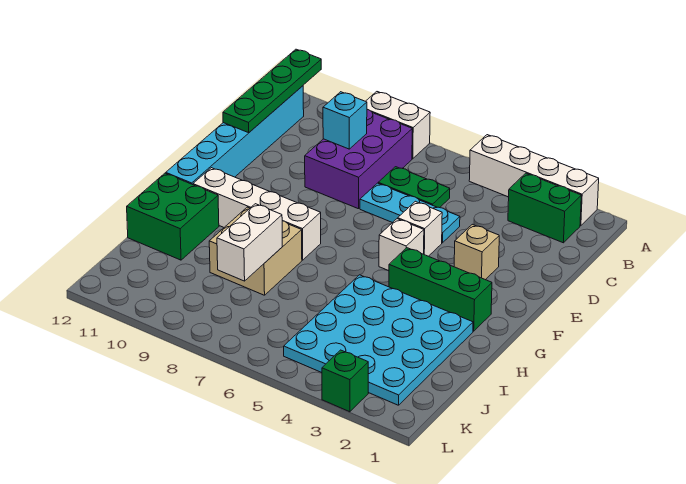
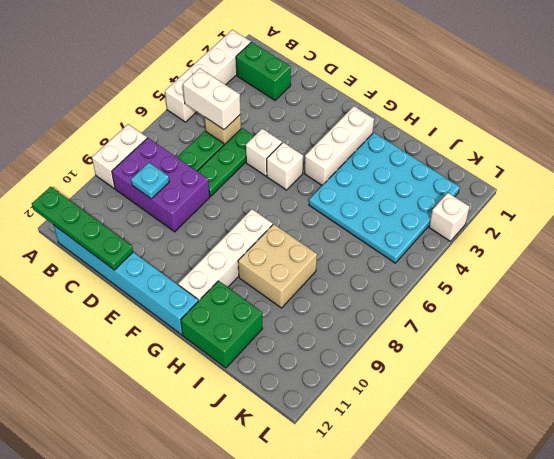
green brick B2:B3 level 1 -> green brick B2:C2 level 1
cyan brick C9 level 2 -> cyan plate C9 level 2
cyan plate D5:D7 level 1 -> green plate D5:D7 level 1
tan brick E3 level 1 -> tan brick C5 level 1
green brick G2:G4 level 1 -> white brick G2:G4 level 1
white brick I8:J8 level 2 -> white brick B5:C5 level 2
green brick L3 level 1 -> white brick L3 level 1

